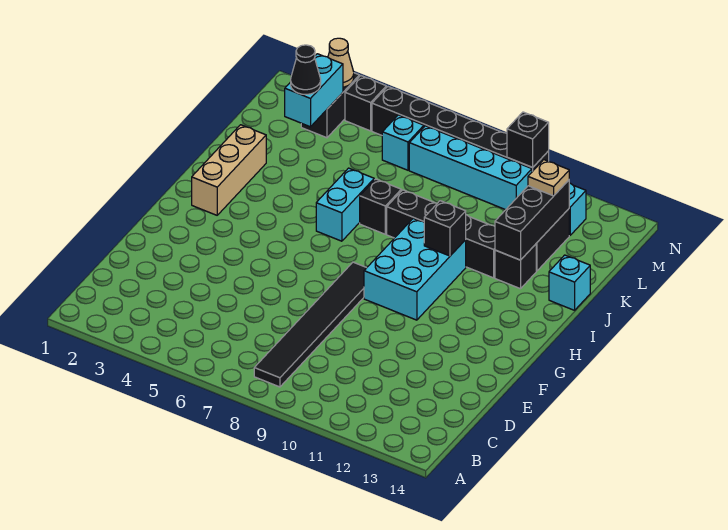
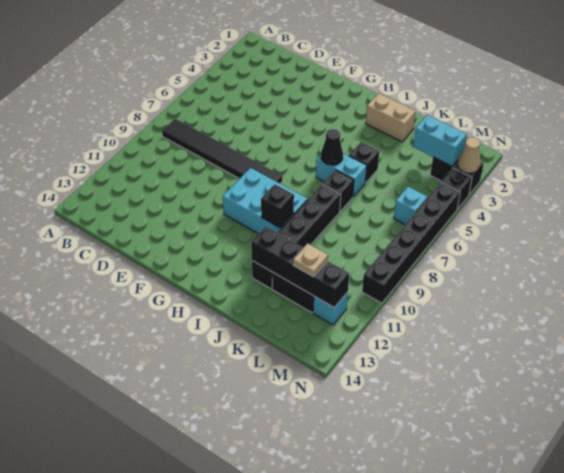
tan brick H2:J2 level 1 -> tan brick I2:J2 level 1
black brick J12:L12 level 2 -> black brick J12:M12 level 2
cyan brick J14 level 1 -> none
black cone L3 level 3 -> black cone I6 level 2
cyan brick M7:M10 level 1 -> none
black brick N10 level 2 -> black brick J5 level 1

